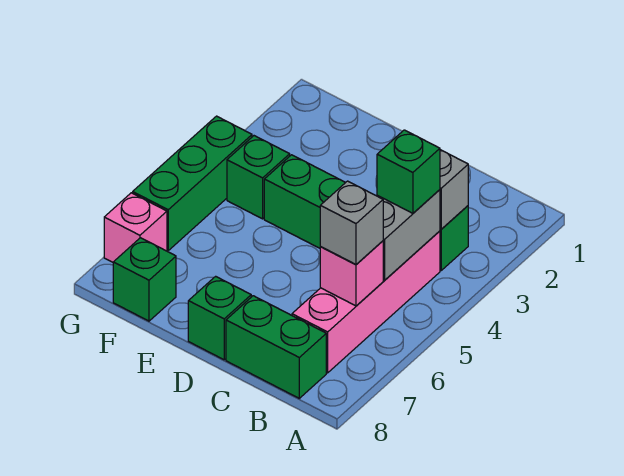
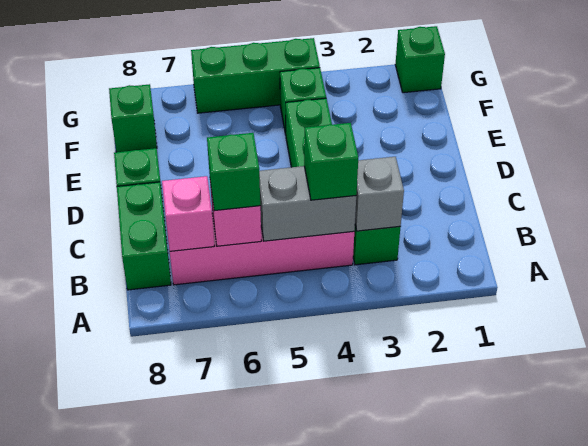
grey brick B6 level 3 -> green brick B6 level 3
none -> green brick G1 level 1
pink brick G7 level 1 -> pink brick B7 level 2

